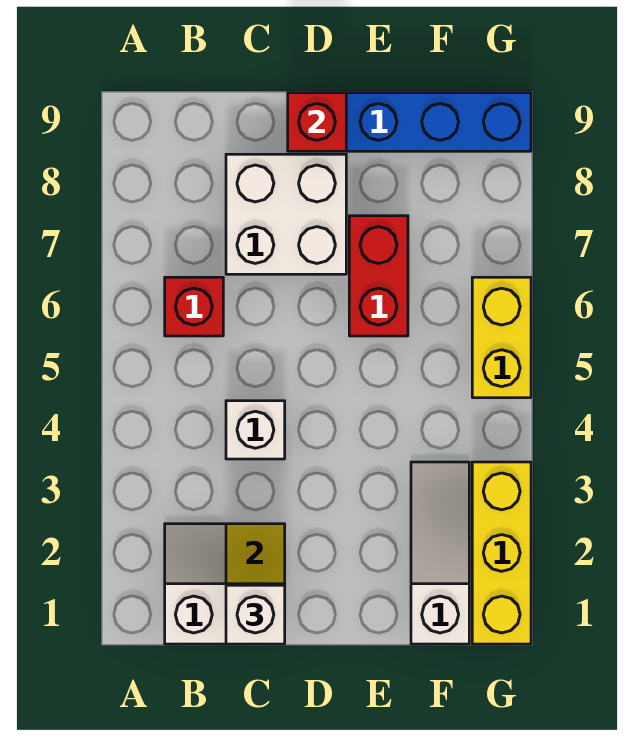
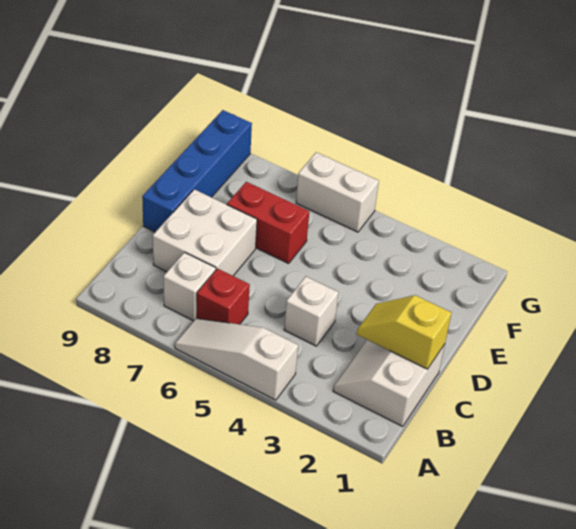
white brick C1 level 3 -> white brick B7 level 1
red brick D9 level 2 -> none
white slope F1:F3 level 1 top 1 -> white slope A4:A6 level 1 top 4
yellow brick G1:G3 level 1 -> none
yellow brick G5:G6 level 1 -> white brick G5:G6 level 1

